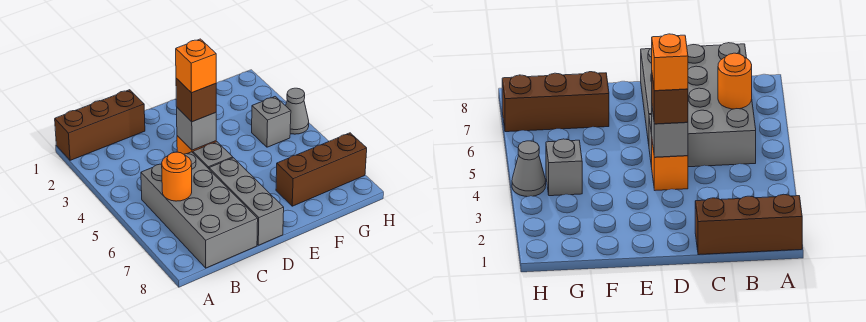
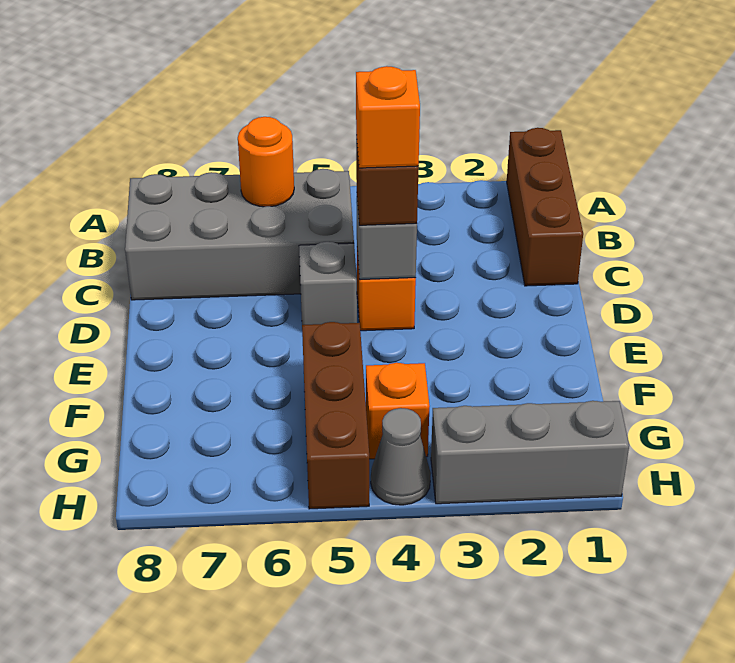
grey brick D6:D8 level 1 -> grey brick H1:H3 level 1
brown brick F7:H7 level 1 -> brown brick F5:H5 level 1
grey brick G4 level 1 -> orange brick G4 level 1

